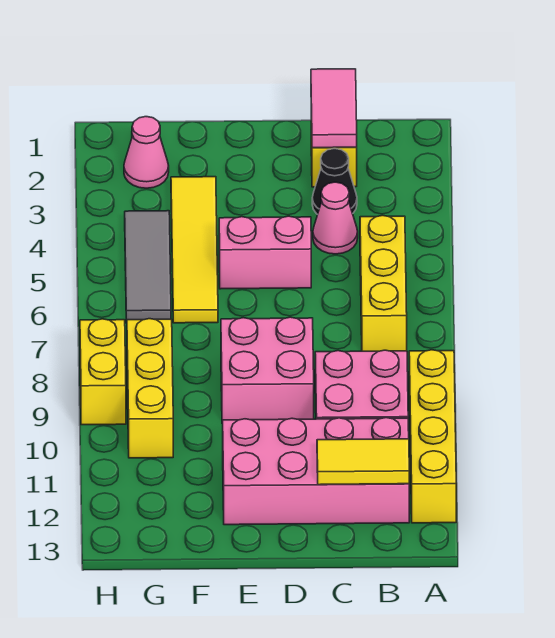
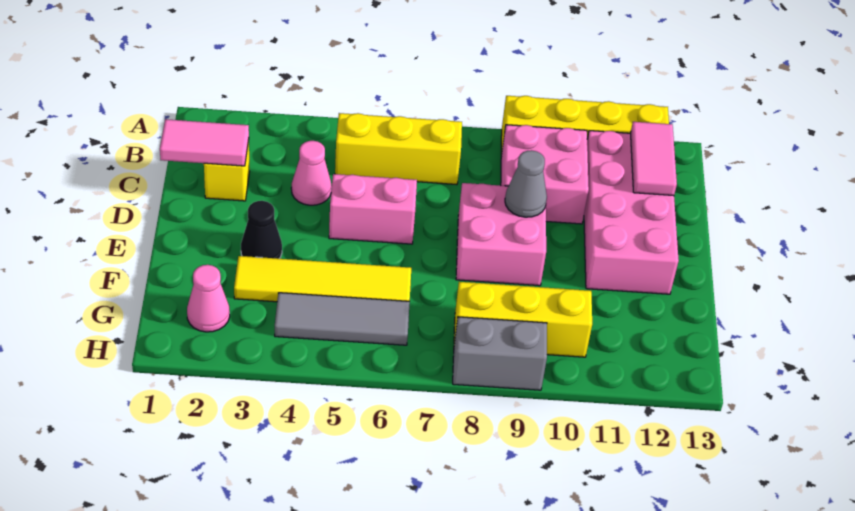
yellow tile B12:C12 level 2 -> pink tile B12:C12 level 2
black cone C3 level 1 -> black cone E3 level 1
pink brick D5:E5 level 1 -> pink brick D5:D6 level 1
none -> grey cone D9 level 2
yellow brick H8:H9 level 1 -> grey brick H8:H9 level 1

